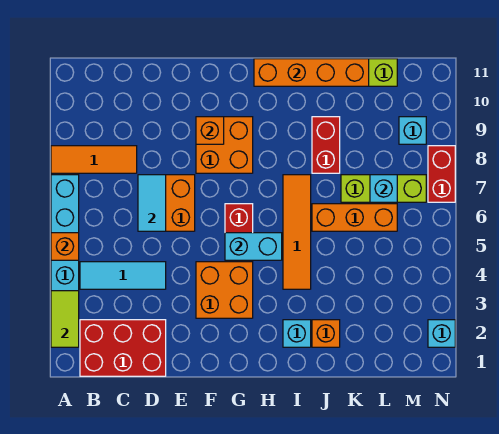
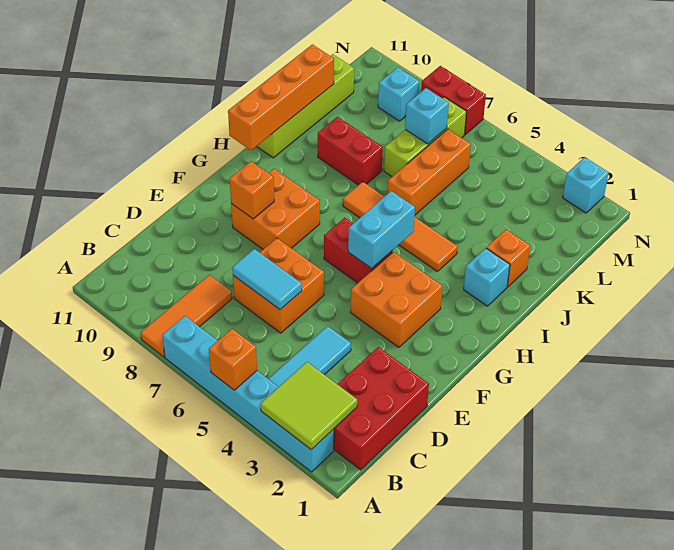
lime tile A2:A3 level 2 -> lime tile A2:B3 level 2

